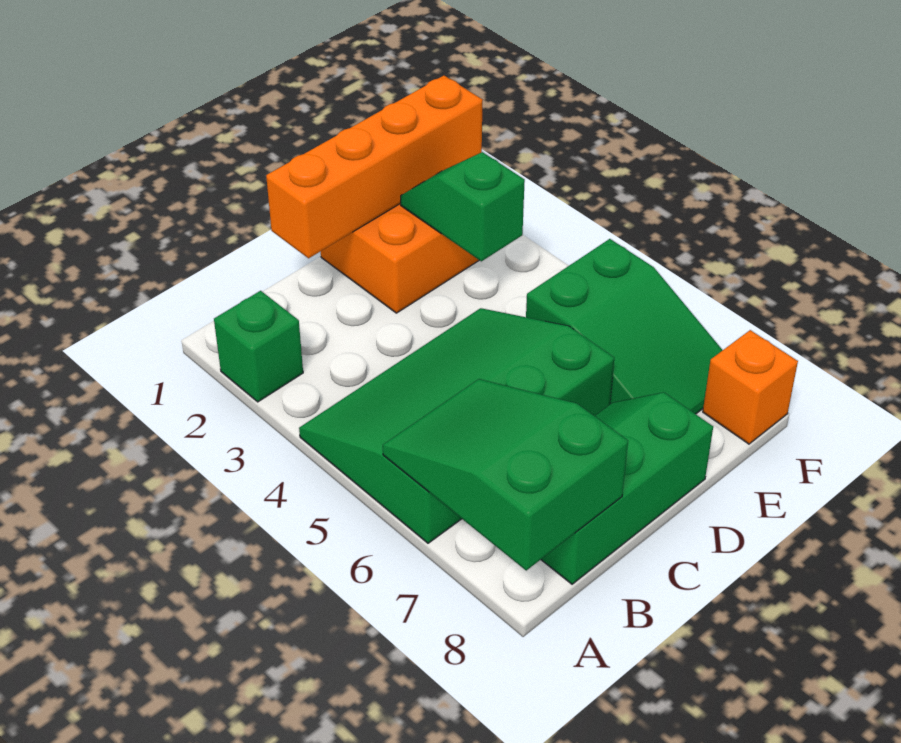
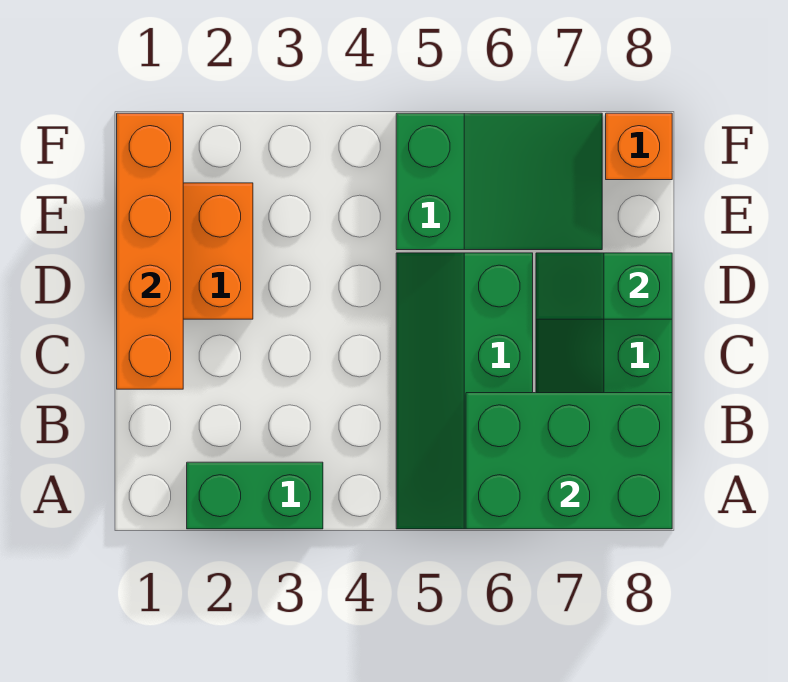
green brick A2 level 1 -> green brick A2:A3 level 1
green slope A4:D6 level 1 top 6 -> green slope A5:D6 level 1 top 6
green slope A6:B8 level 2 top 8 -> green brick A6:B8 level 2
green slope E2:E3 level 2 top 3 -> green slope D7:D8 level 2 top 8

